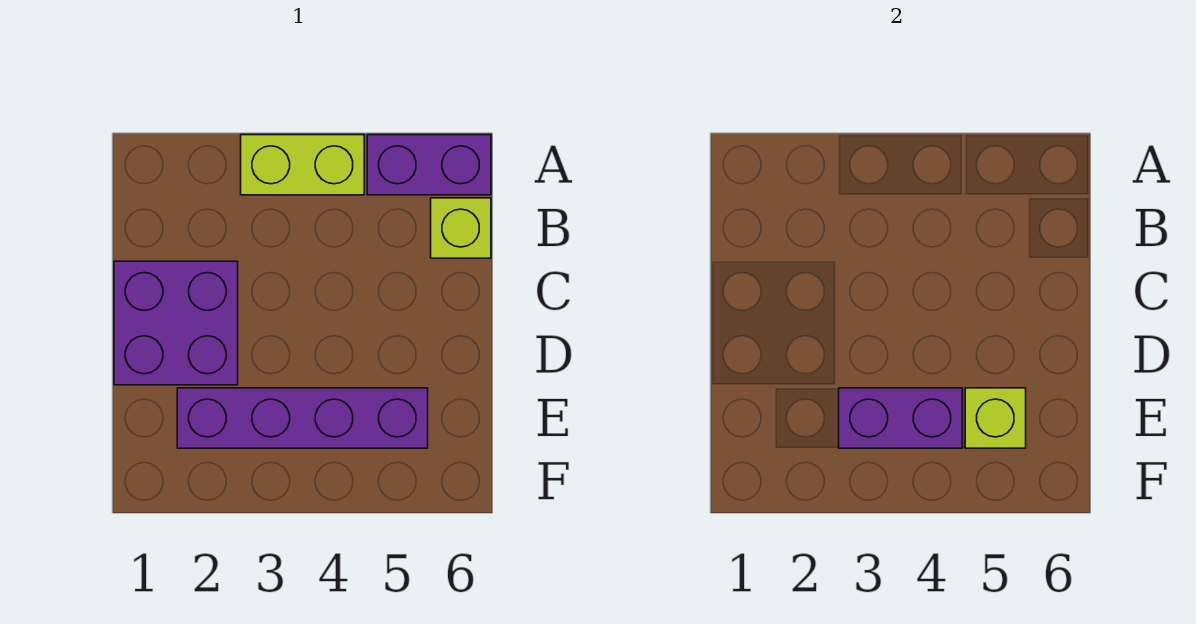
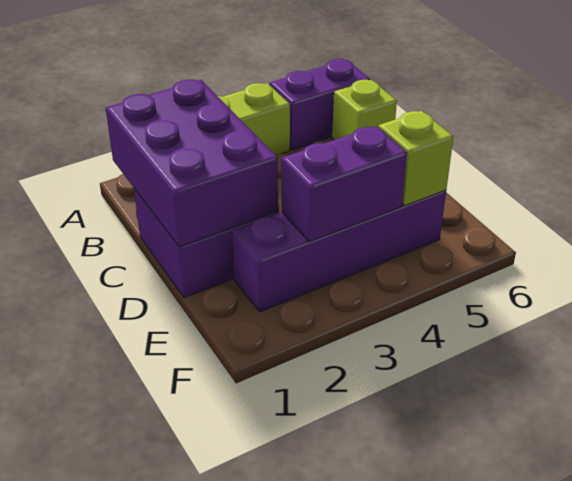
none -> purple brick B1:D2 level 2

